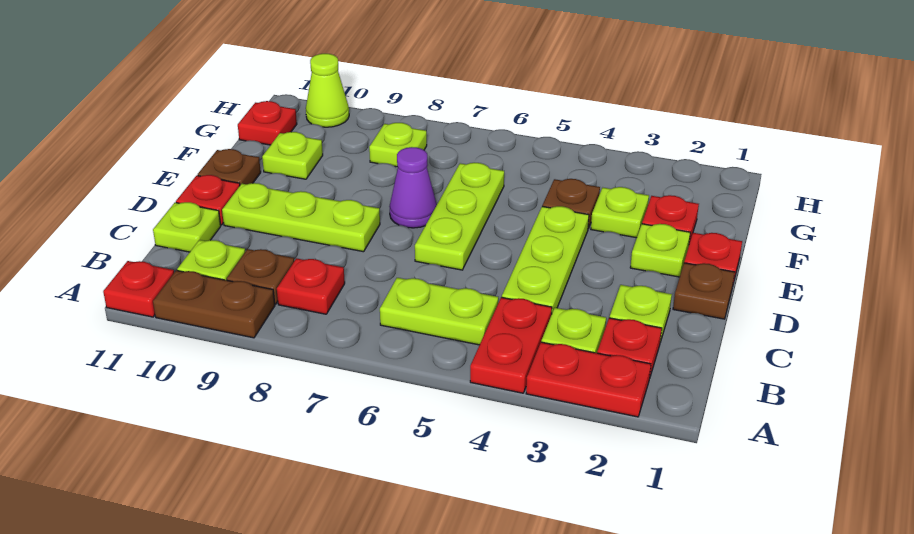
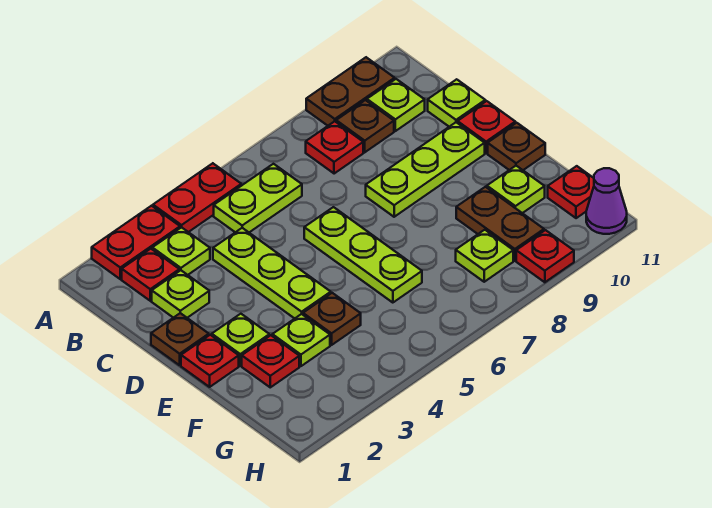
red plate A4:B4 level 1 -> red plate A4:A5 level 1
red plate A11 level 1 -> red plate H9 level 1
purple cone E7 level 1 -> purple cone H11 level 1
none -> brown plate F9:G9 level 1
lime cone H10 level 1 -> none

